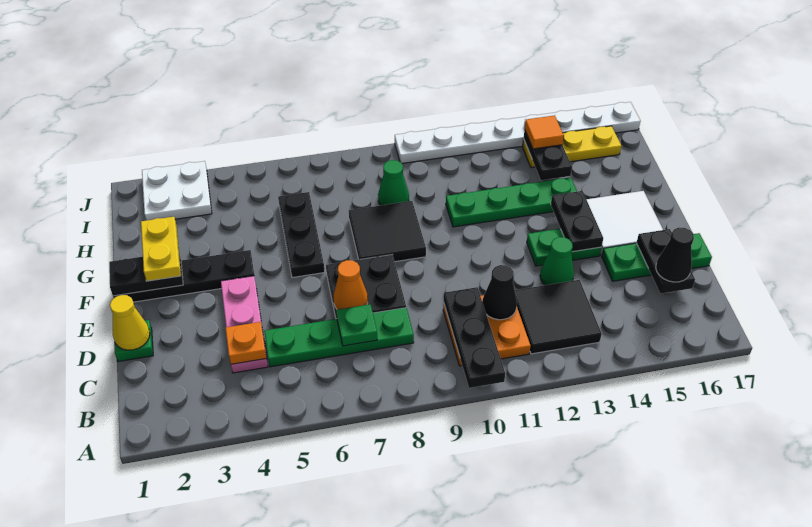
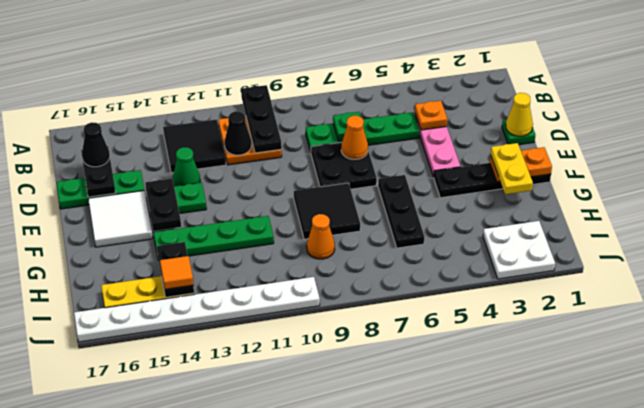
black plate F1:F2 level 2 -> orange plate F1:F2 level 2
green cone H9 level 1 -> orange cone H9 level 1

